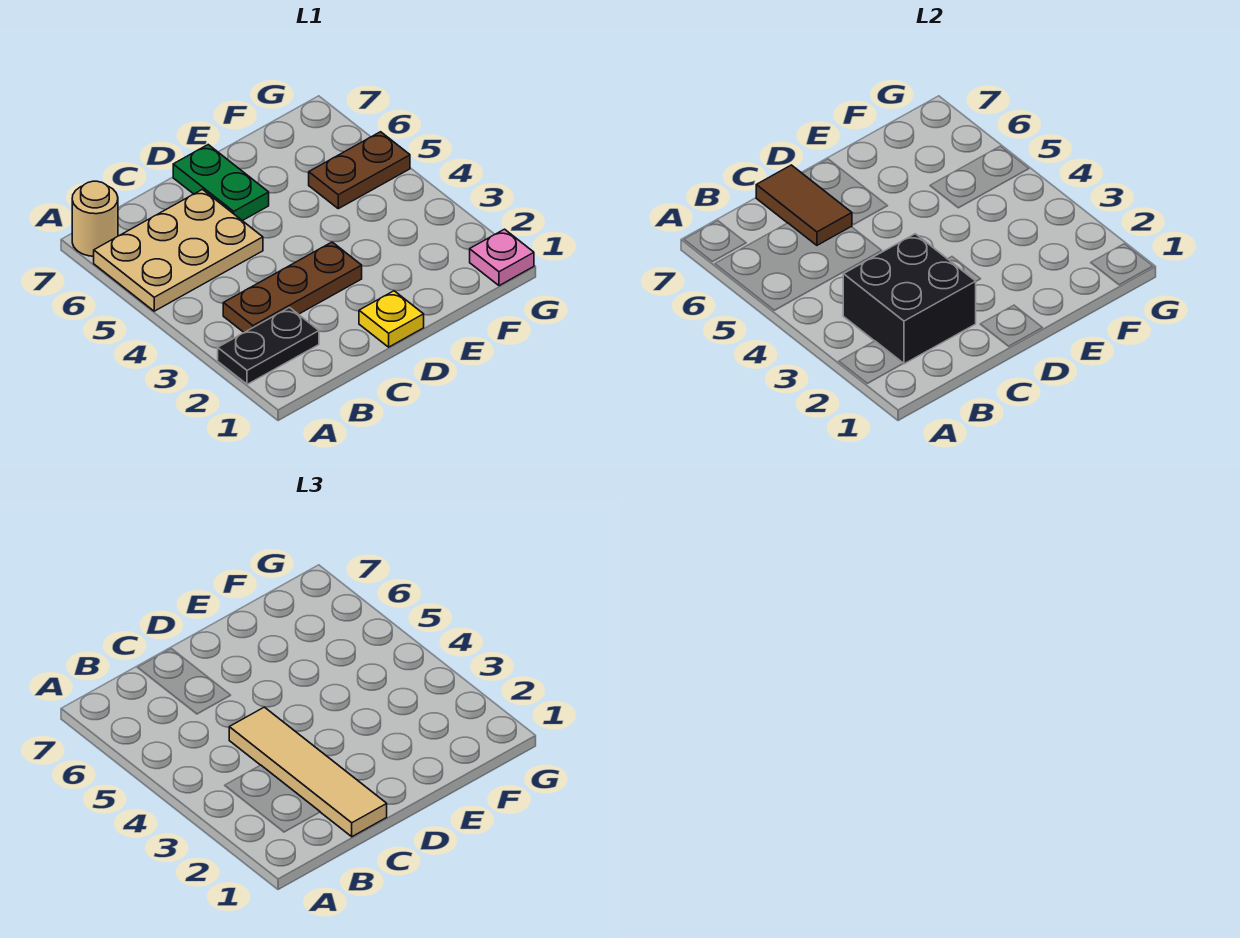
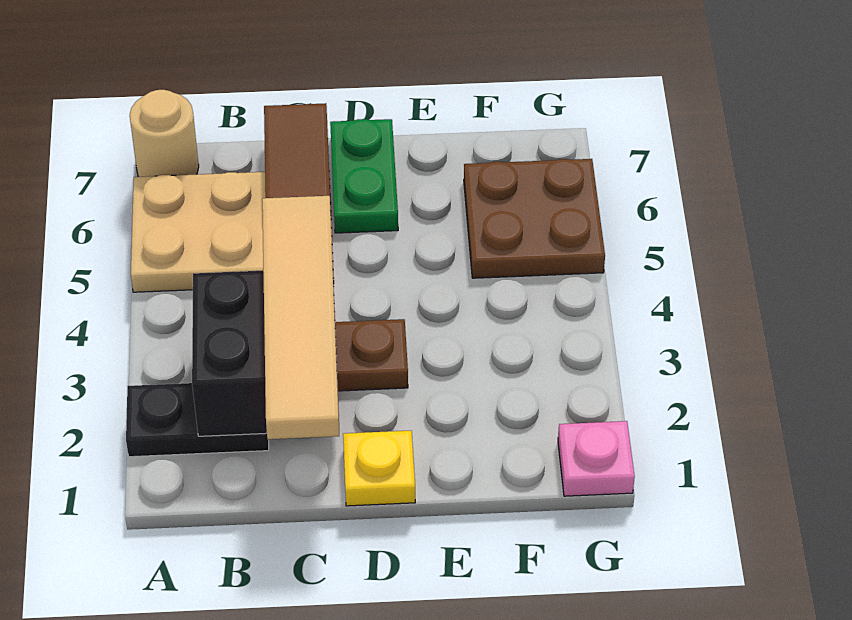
brown plate F5:G5 level 1 -> brown plate F5:G6 level 1

